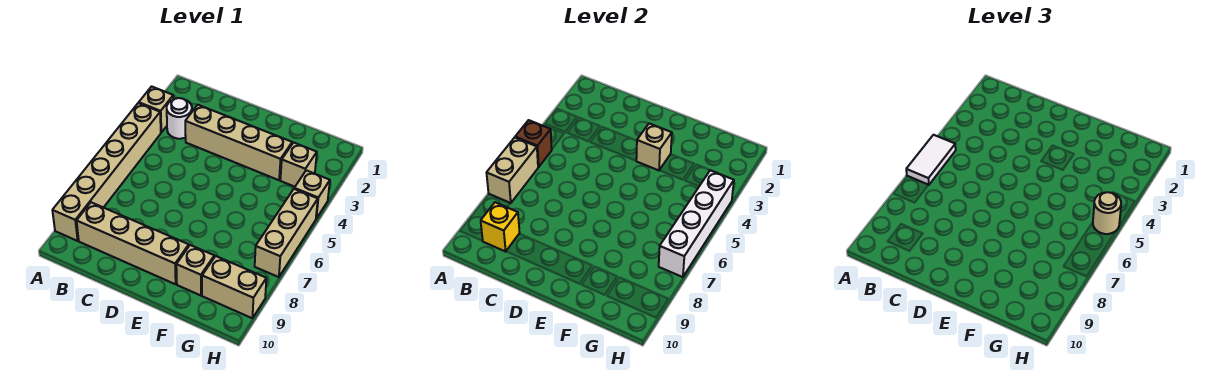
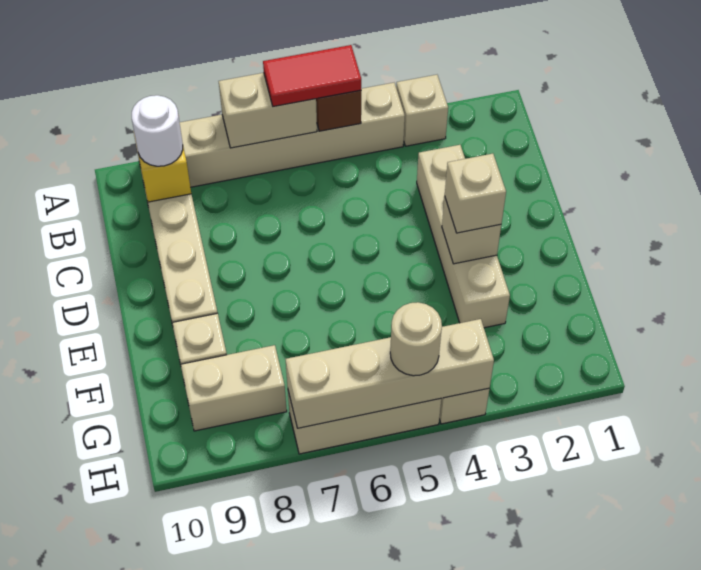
white tile A5:A6 level 3 -> red tile A5:A6 level 3
white round brick B3 level 1 -> white round brick B9 level 3
tan brick G3 level 1 -> tan brick E3 level 3
tan brick G9:H9 level 1 -> tan brick G8:G9 level 1
white brick H4:H7 level 2 -> tan brick H4:H7 level 2

